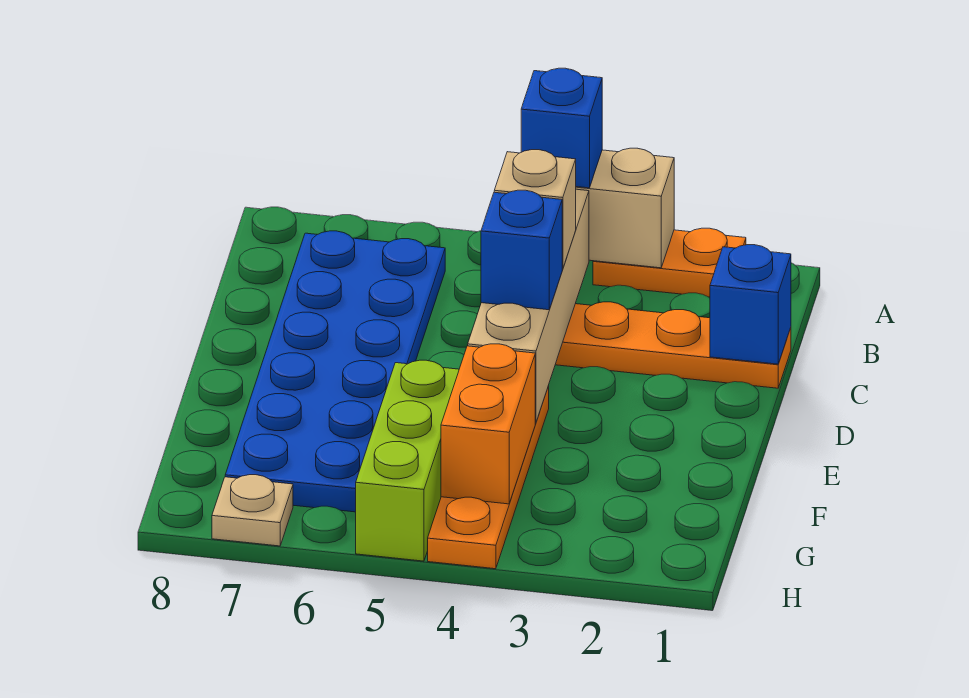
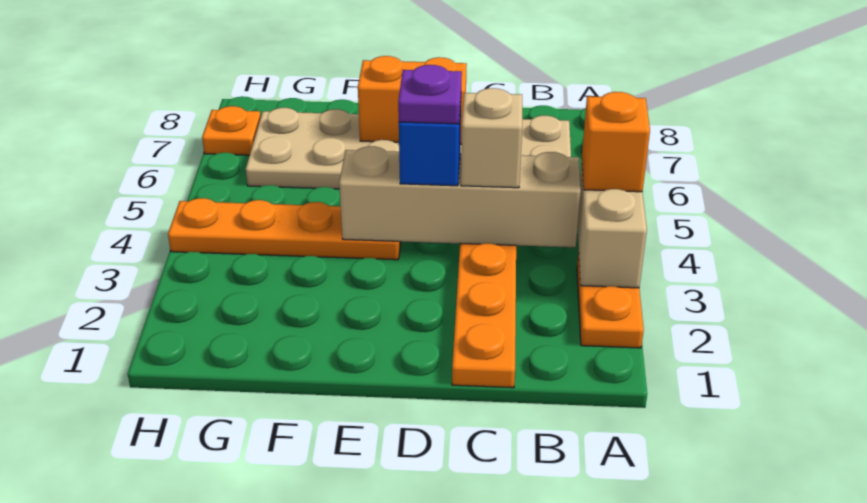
blue brick A4 level 3 -> orange brick A4 level 3
blue plate B6:G7 level 1 -> tan plate B6:G7 level 1
blue brick C1 level 2 -> none
none -> purple plate D4 level 4
orange brick F4:G4 level 2 -> orange brick D7:E7 level 2
lime brick F5:H5 level 1 -> none
tan plate H7 level 1 -> orange plate H7 level 1

